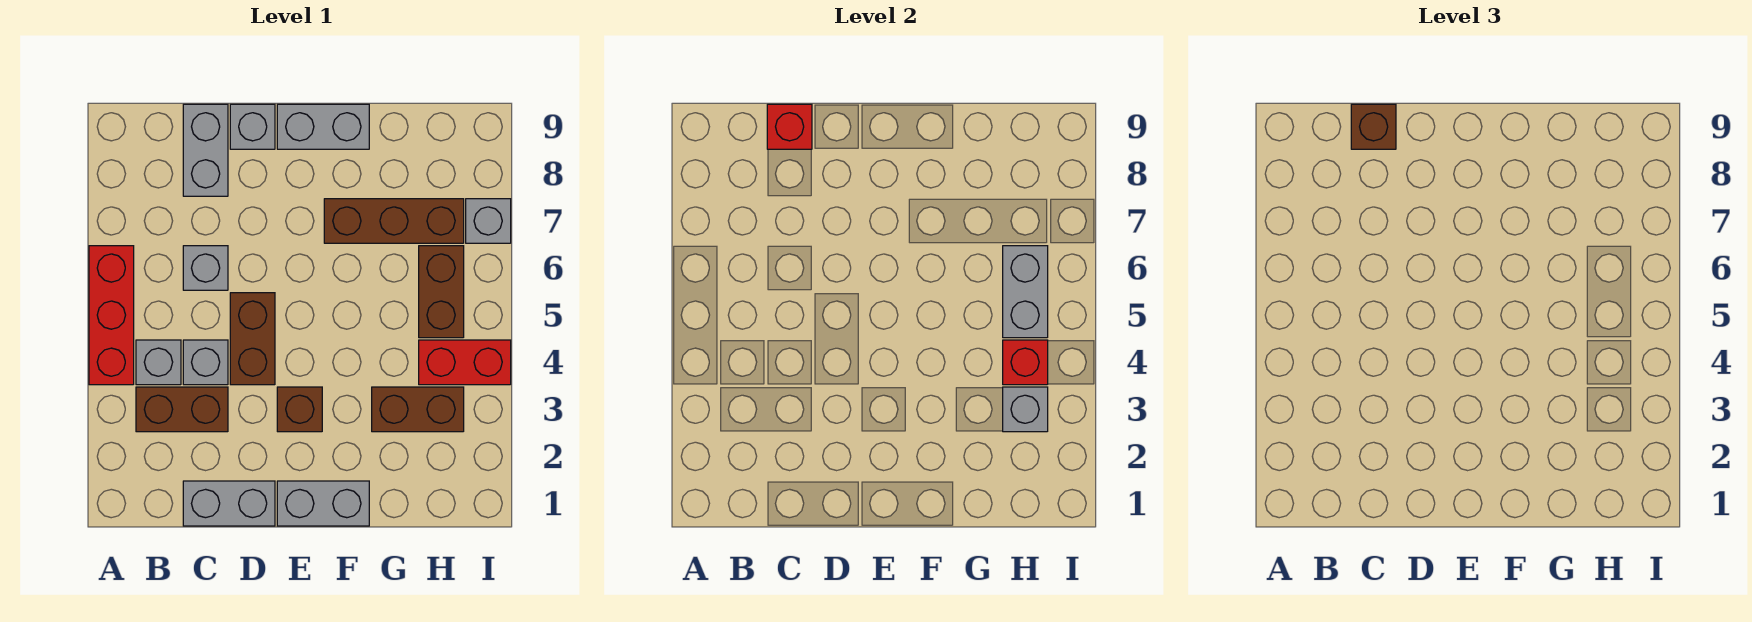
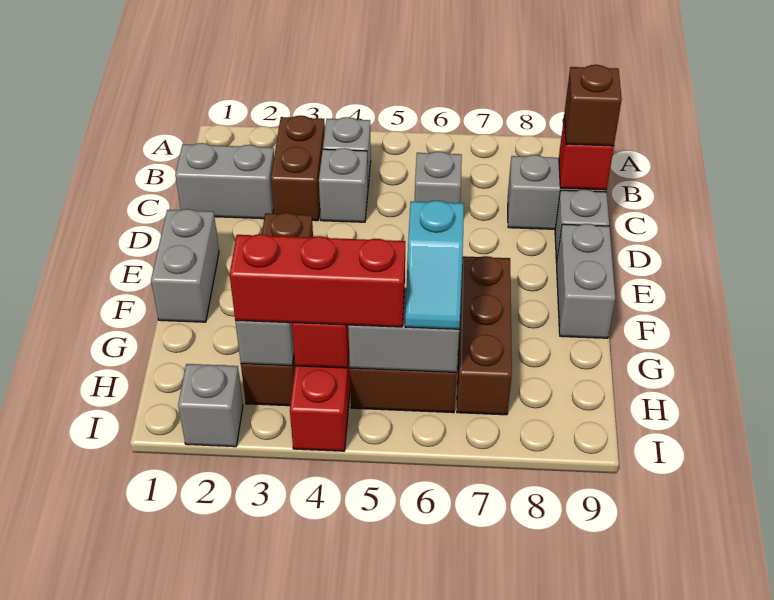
red brick A4:A6 level 1 -> red brick H3:H5 level 3
grey brick C1:D1 level 1 -> grey brick C1:C2 level 1
brown brick D4:D5 level 1 -> none
none -> cyan slope G6:H6 level 3 top G
grey brick I7 level 1 -> grey brick I2 level 1

